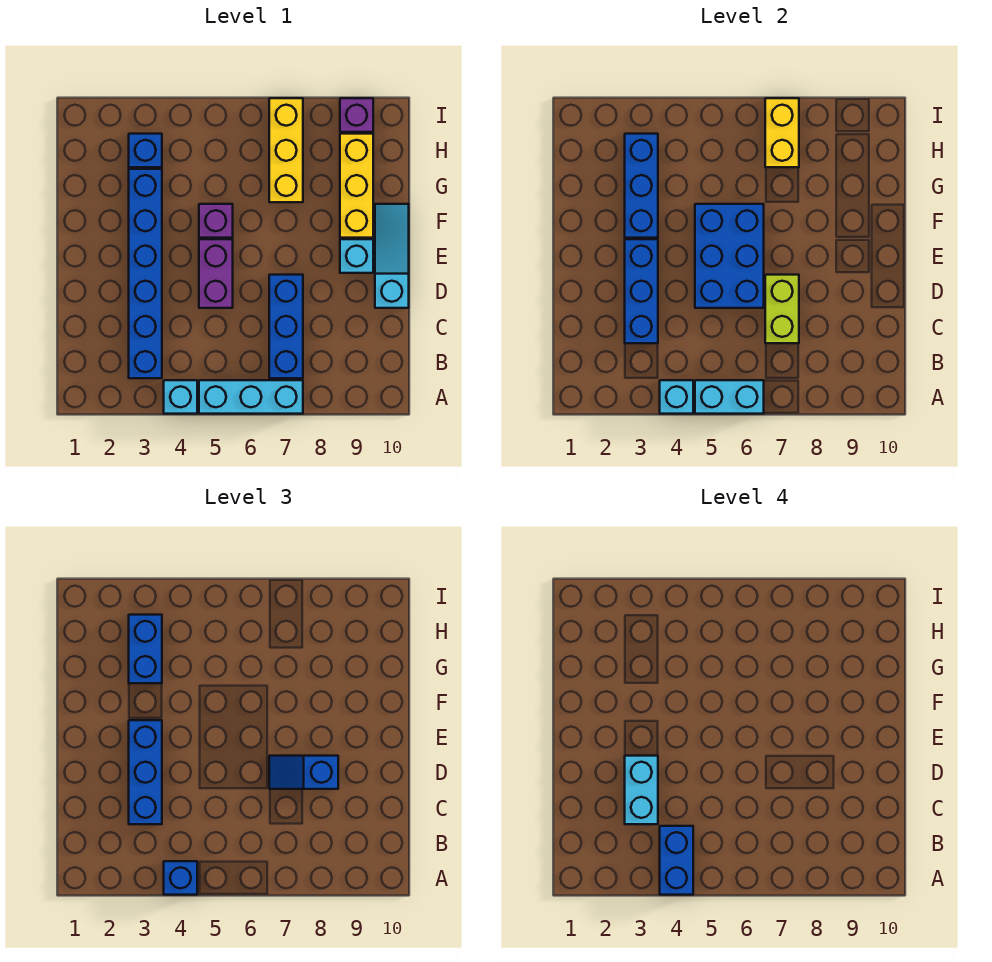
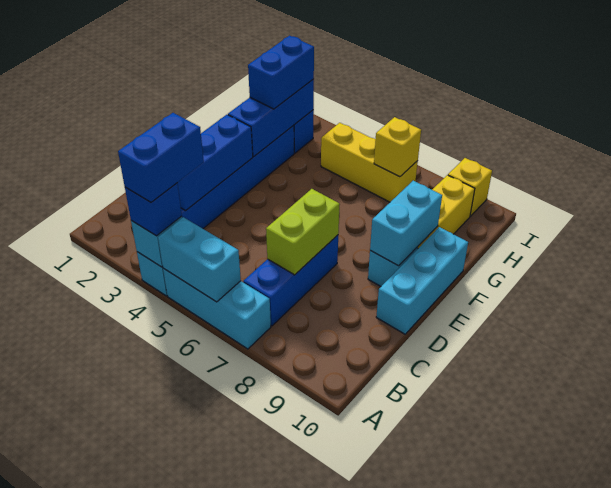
blue brick C3:E3 level 3 -> none
cyan brick C3:D3 level 4 -> cyan brick E9:F9 level 2
purple brick D5:E5 level 1 -> none
blue brick D5:F6 level 2 -> none
blue slope D7:D8 level 3 top 8 -> none
cyan slope D10:F10 level 1 top D -> cyan brick D10:F10 level 1
purple brick F5 level 1 -> none
yellow brick G7:I7 level 1 -> yellow brick H5:H7 level 1
yellow brick H7:I7 level 2 -> yellow brick H7 level 2
purple brick I9 level 1 -> yellow brick I9 level 1

